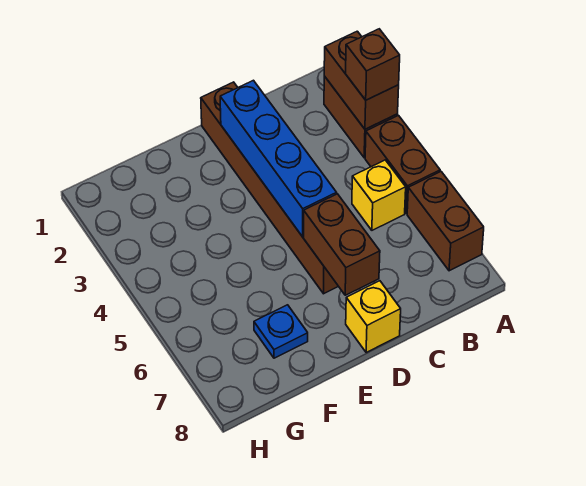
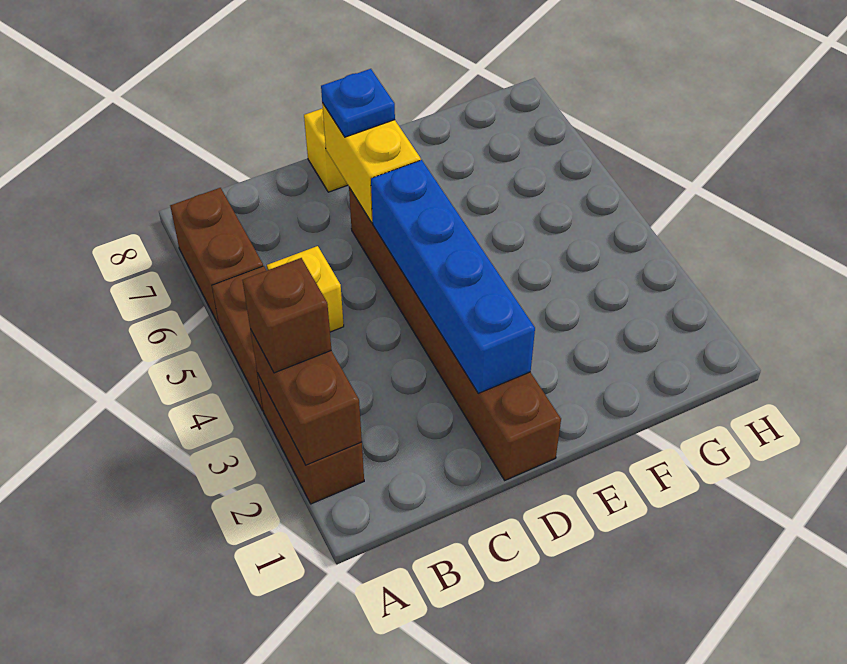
brown brick D6:D7 level 2 -> yellow brick D6:D7 level 2
blue plate F7 level 1 -> blue plate D7 level 3

